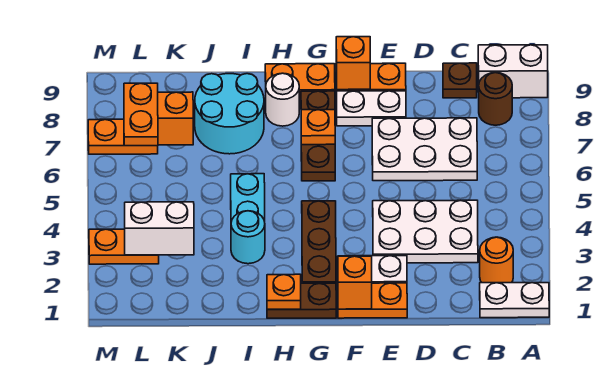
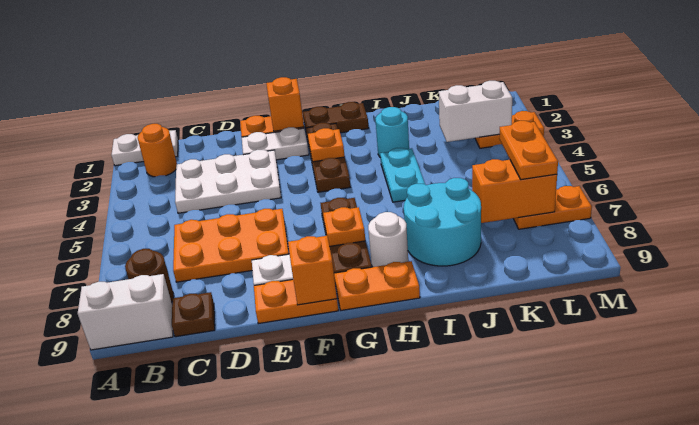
white plate C6:E7 level 1 -> orange plate C6:E7 level 1
orange plate H1 level 2 -> orange plate G3 level 2

